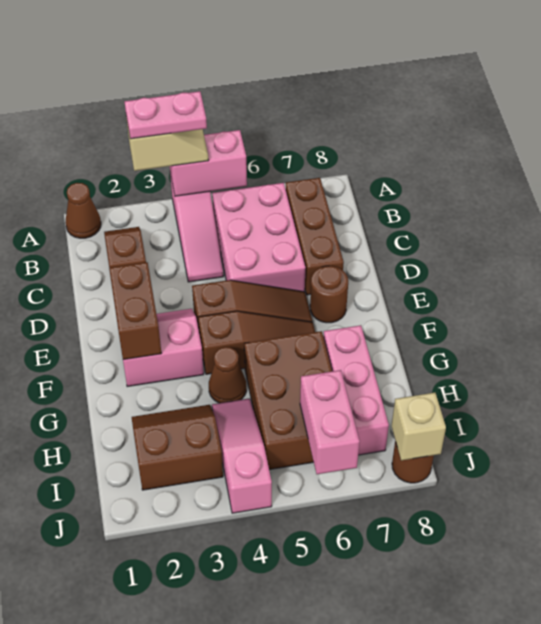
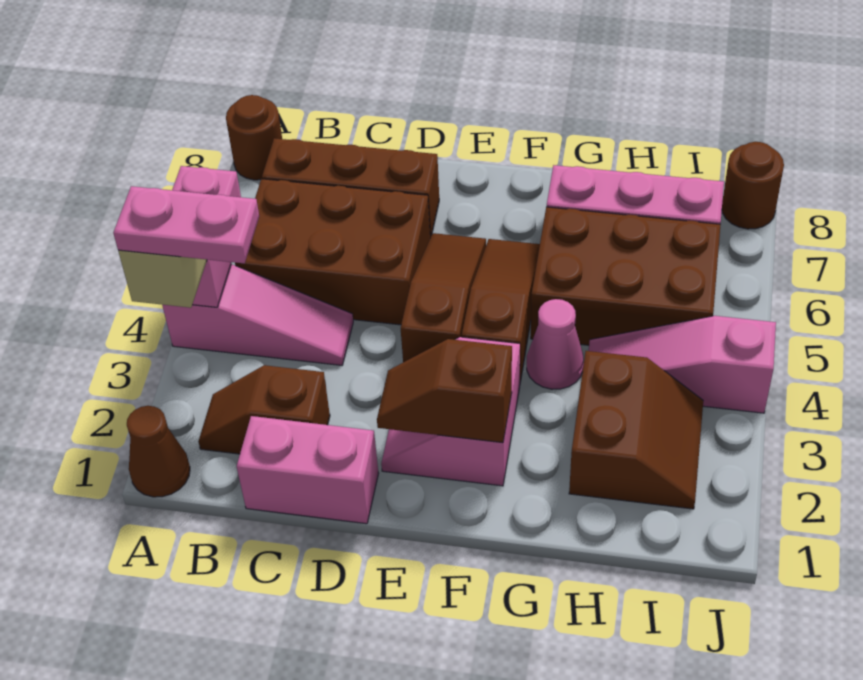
pink plate A3:A4 level 4 -> pink plate A3:B3 level 4
pink brick B5:D6 level 1 -> brown brick B5:D6 level 1
brown brick E2:F2 level 2 -> brown slope E2:F2 level 2 top F
brown round brick E7 level 1 -> brown round brick A8 level 1
brown cone G4 level 1 -> pink cone G4 level 1
brown slope H2:I3 level 1 top I -> brown slope H2:I3 level 1 top H
pink brick I6:J6 level 2 -> pink brick C1:D1 level 1
tan brick J8 level 2 -> none

